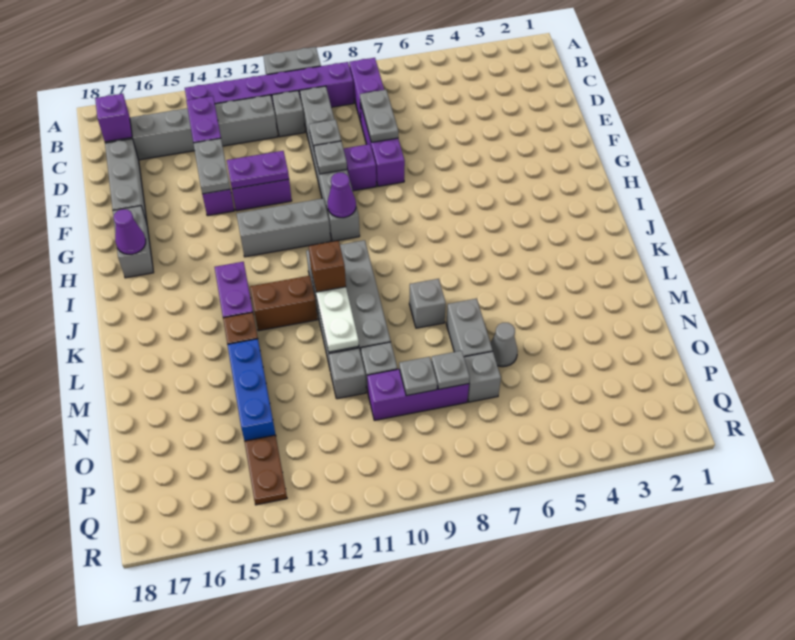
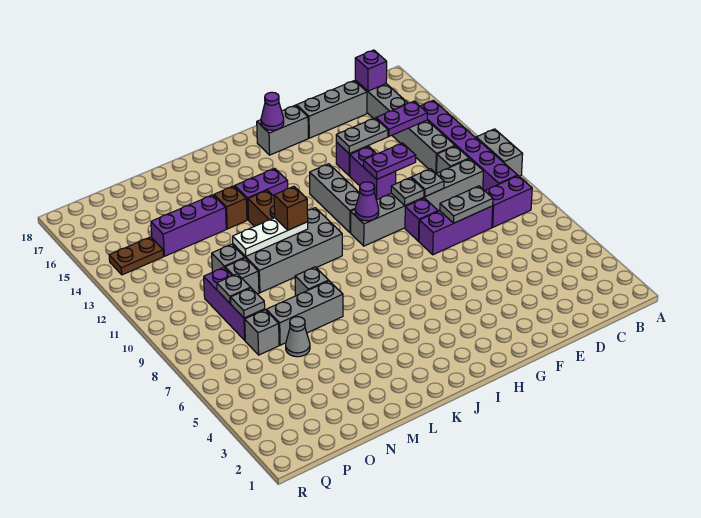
purple plate F12:F13 level 2 -> purple plate E12:F12 level 2
grey brick M7:N7 level 1 -> grey brick L7:N7 level 1
blue brick M14:O14 level 1 -> purple brick M14:O14 level 1

